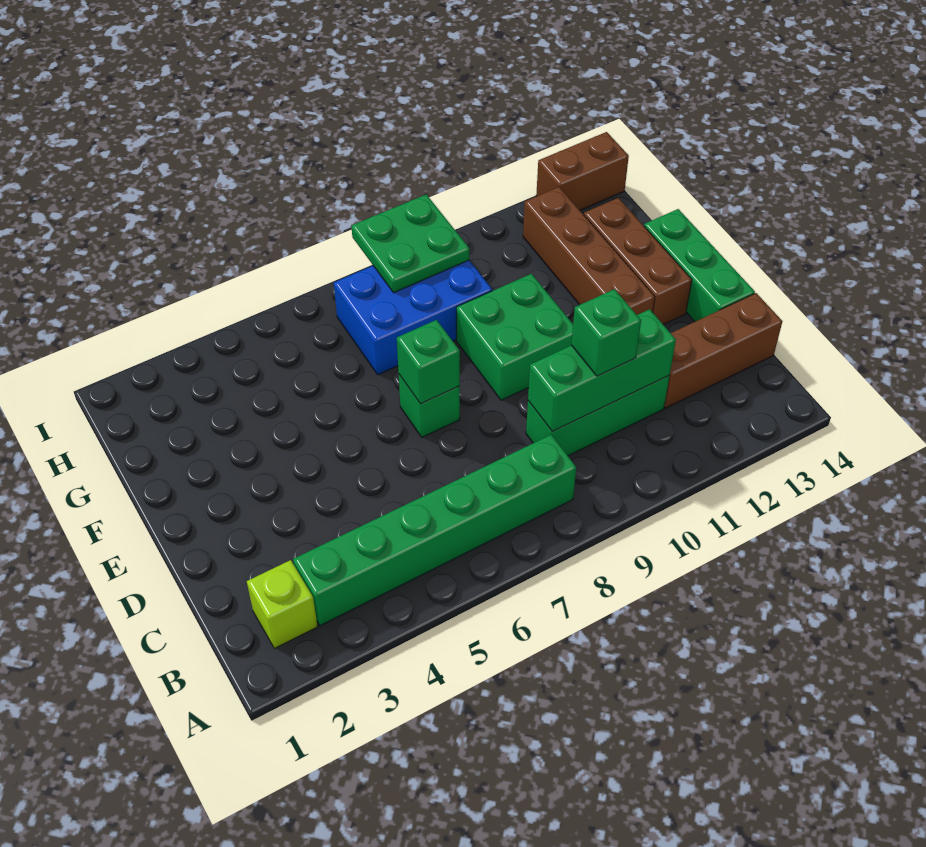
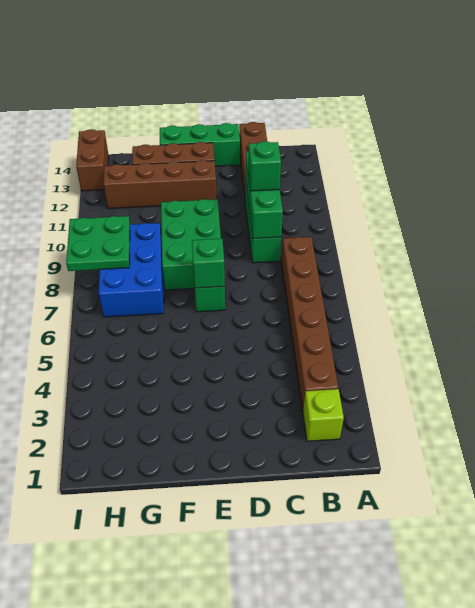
green brick B3:B8 level 1 -> brown brick B3:B8 level 1
green brick E9:F10 level 1 -> green brick E8:F10 level 1

